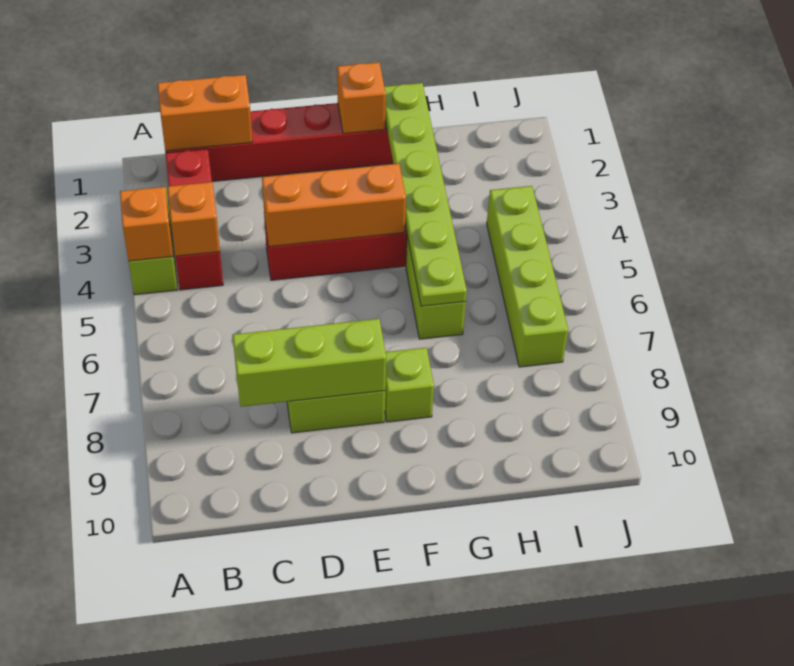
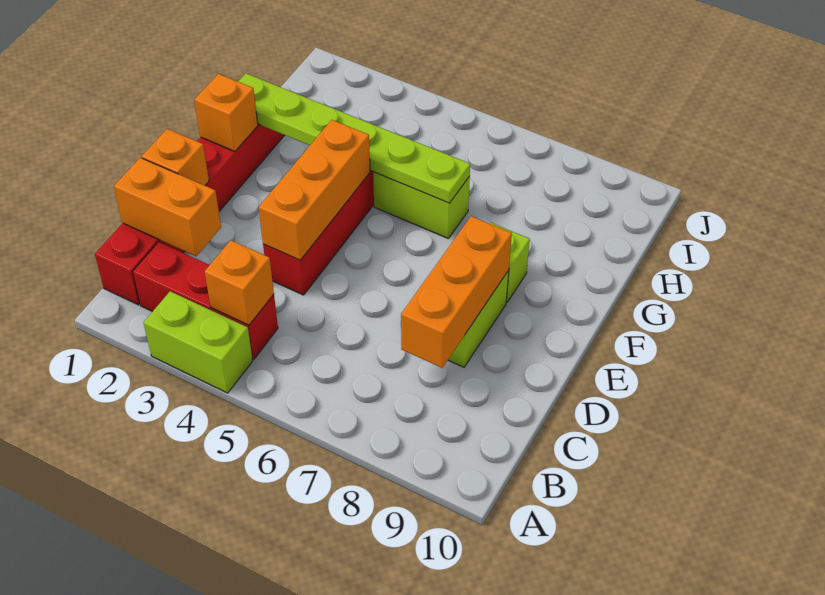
orange brick A4 level 2 -> orange brick D1 level 2
orange brick B1:C1 level 2 -> orange brick C1:C2 level 2
lime brick C8:E8 level 2 -> orange brick C8:E8 level 2
lime brick I4:I7 level 1 -> none

